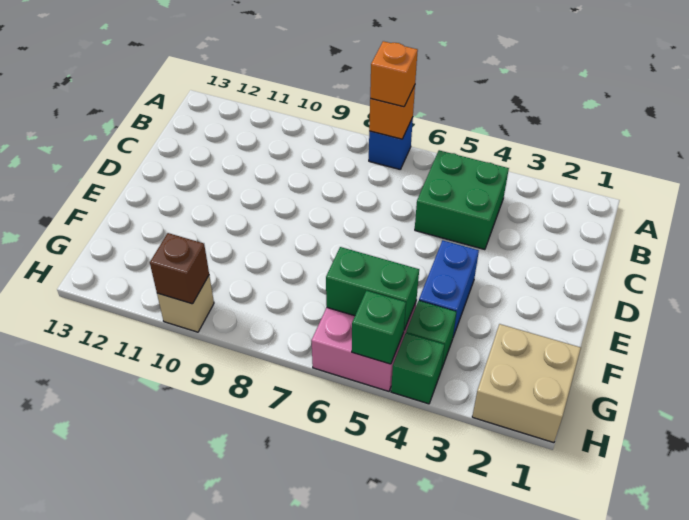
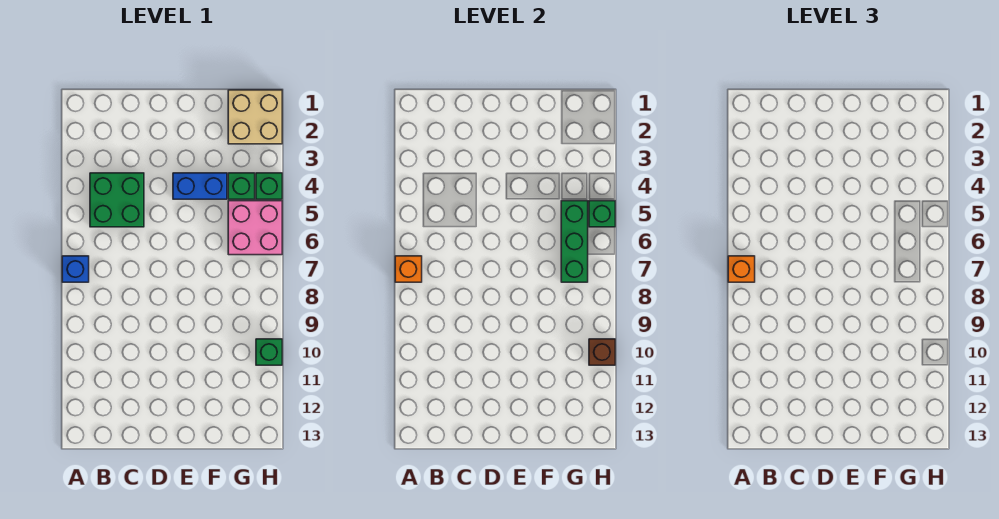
green brick G5:G6 level 2 -> green brick G5:G7 level 2
tan brick H10 level 1 -> green brick H10 level 1

